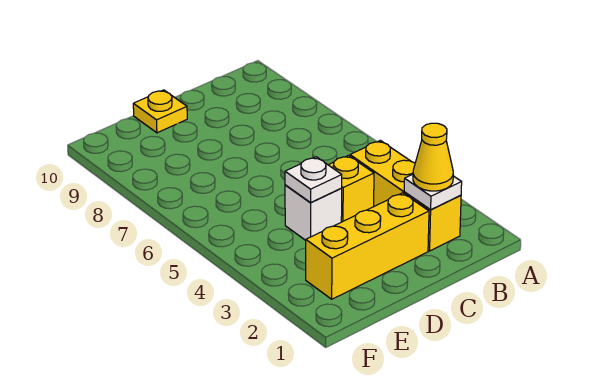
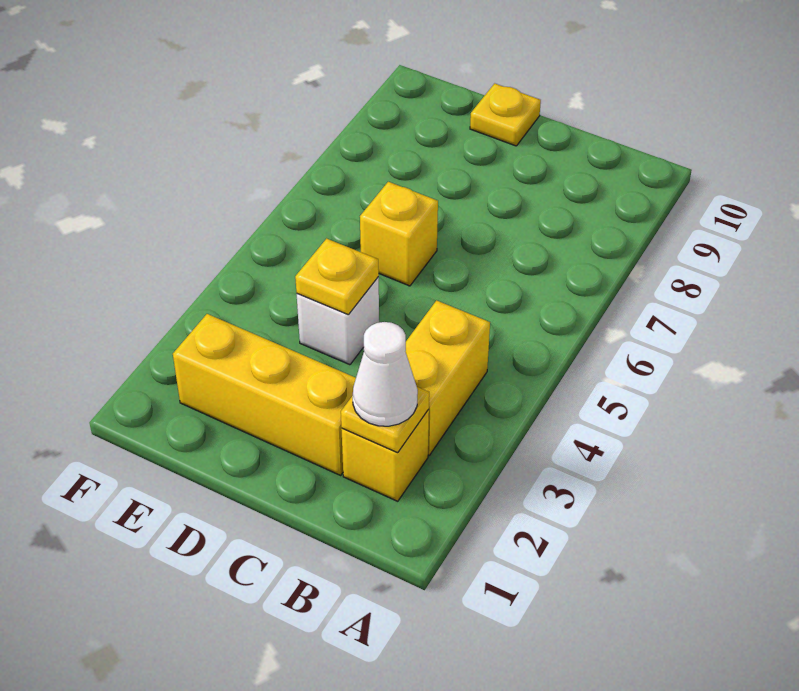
white plate B2 level 2 -> yellow plate B2 level 2
yellow cone B2 level 3 -> white cone B2 level 3
yellow brick C4 level 1 -> yellow brick D6 level 1
white plate D4 level 2 -> yellow plate D4 level 2

